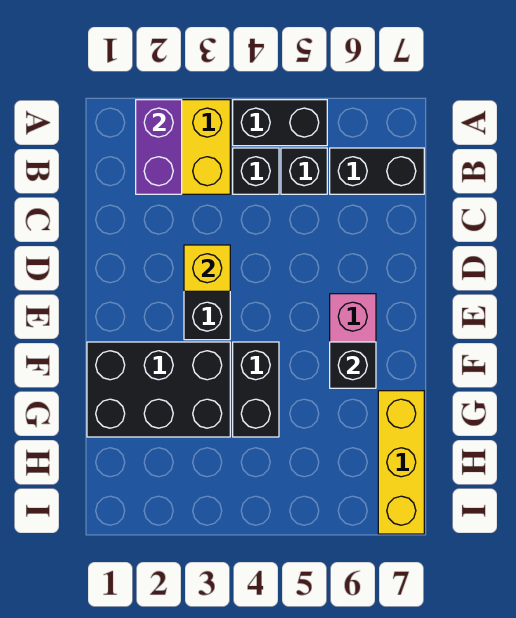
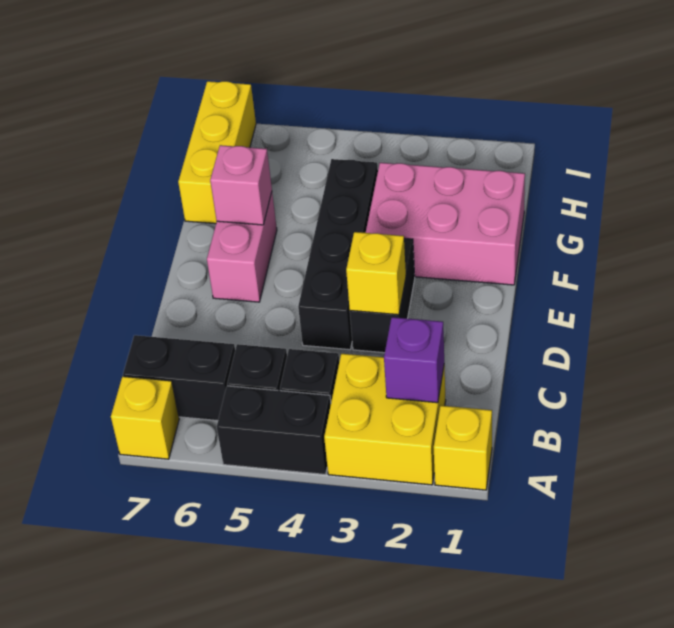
none -> yellow brick A1 level 1
purple brick A2:B2 level 2 -> purple brick B2 level 2
none -> yellow brick A7 level 1
black brick F1:G3 level 1 -> pink brick F1:G3 level 1
black brick F4:G4 level 1 -> black brick D4:G4 level 1
black brick F6 level 2 -> pink brick F6 level 2

